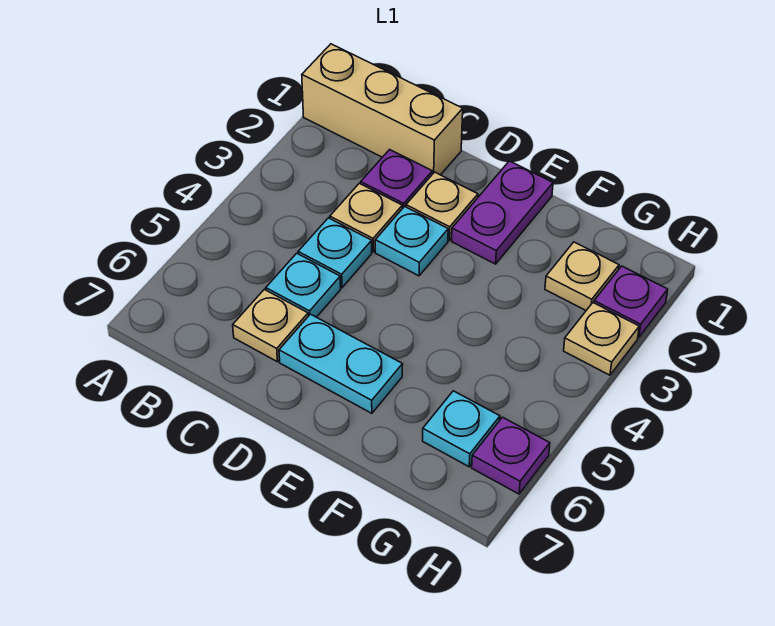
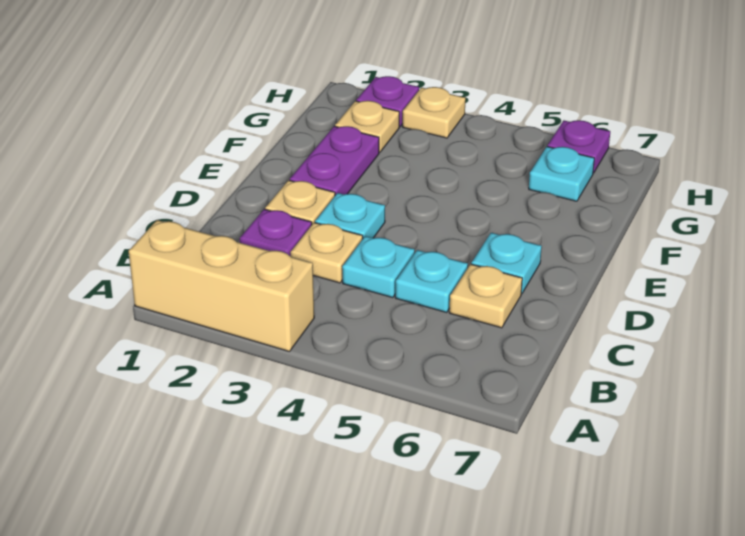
tan brick A1:C1 level 1 -> tan brick A1:A3 level 1
cyan plate D6:E6 level 1 -> cyan plate D6 level 1
purple plate E1:E2 level 1 -> purple plate E2:F2 level 1

